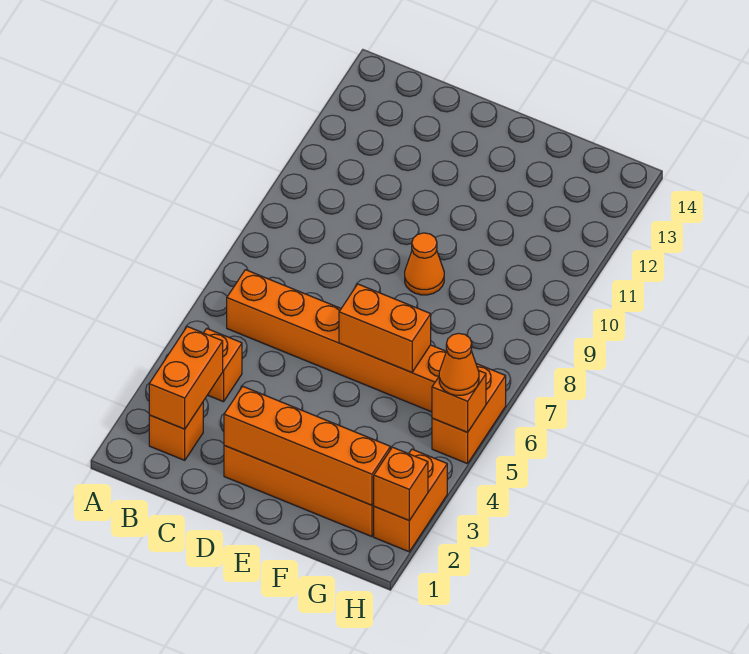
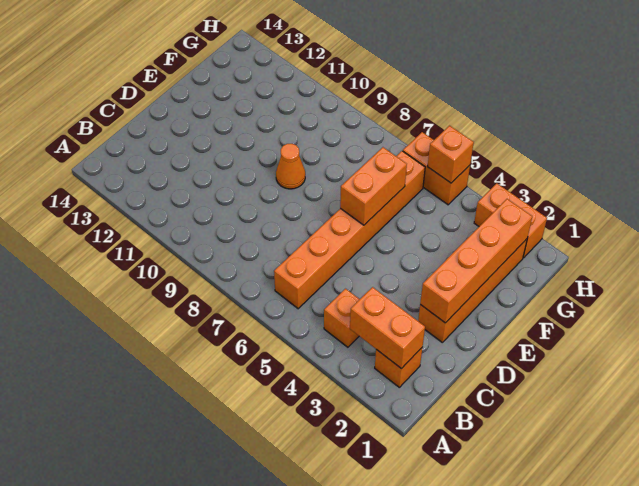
orange brick H2 level 2 -> none
orange cone H5 level 3 -> none

